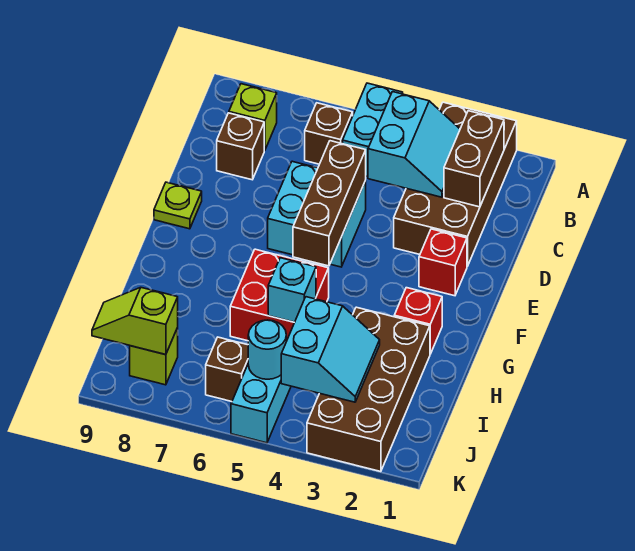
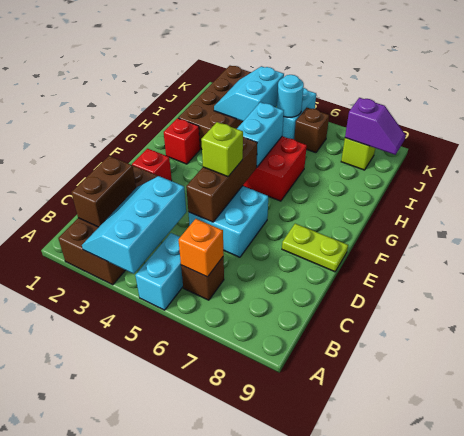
cyan slope B3:C4 level 2 top 4 -> cyan slope A3:C4 level 2 top 4
none -> orange brick B6 level 2
lime brick B8 level 1 -> lime brick E5 level 3
brown brick C8 level 1 -> none
lime plate E9 level 1 -> lime plate E8:E9 level 1
cyan brick H5 level 2 -> cyan brick G5:H5 level 2
lime slope J8:J9 level 2 top 8 -> purple slope J8:J9 level 2 top 8

